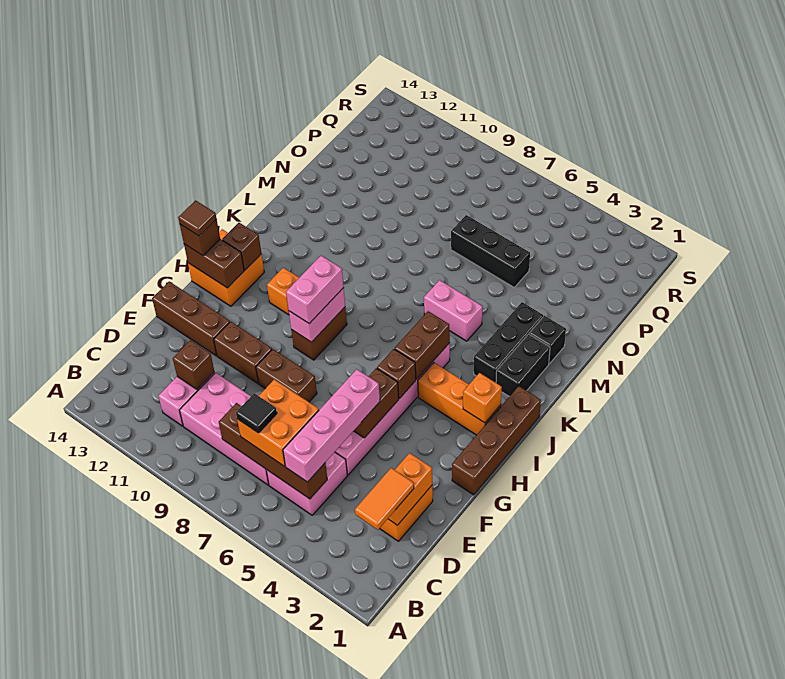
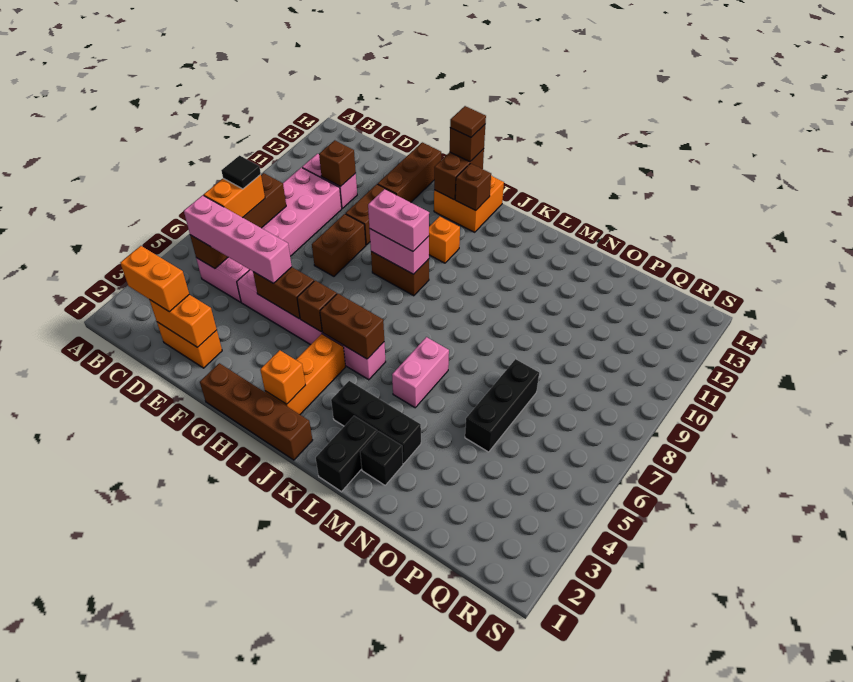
orange tile C2:D2 level 3 -> orange brick C2:D2 level 3
orange brick C6:D7 level 3 -> orange brick C6:C7 level 3
black brick K2:L2 level 1 -> black brick L1:L2 level 1

